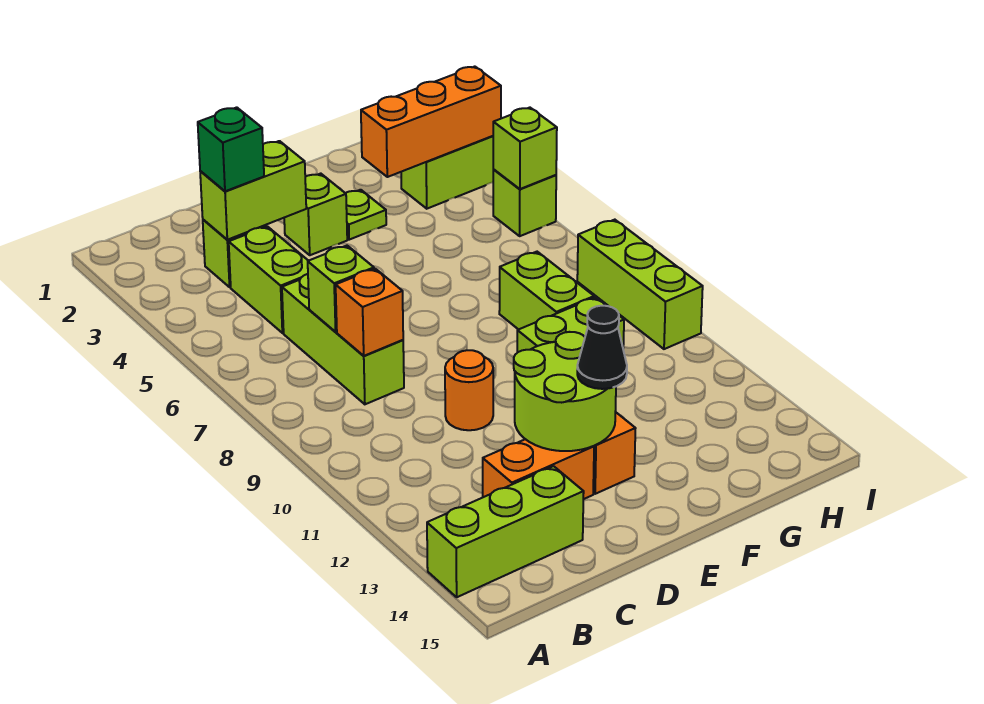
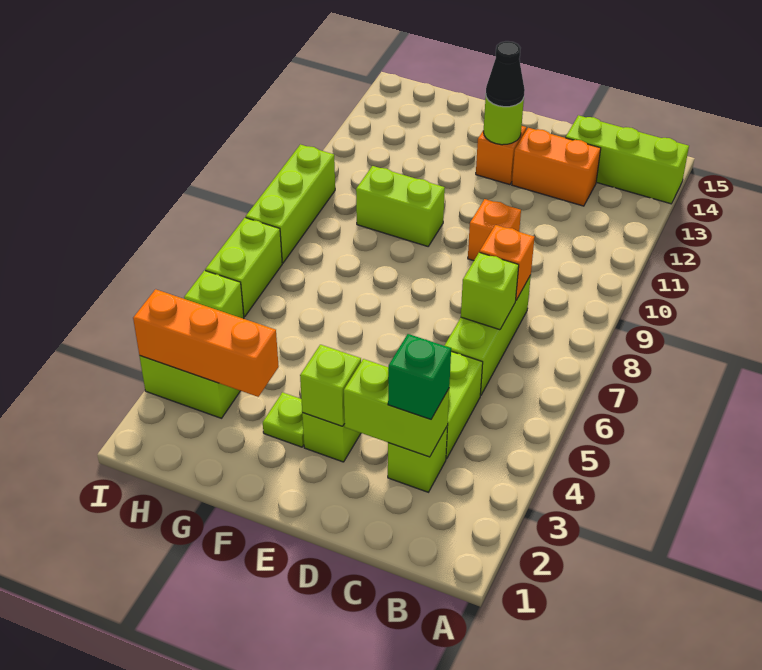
orange round brick D10 level 1 -> orange brick D10 level 1
lime round brick D12:E13 level 2 -> lime round brick E13 level 2
lime brick G8:G9 level 1 -> lime brick I6:I7 level 1
lime brick I5 level 2 -> lime brick E3 level 2

